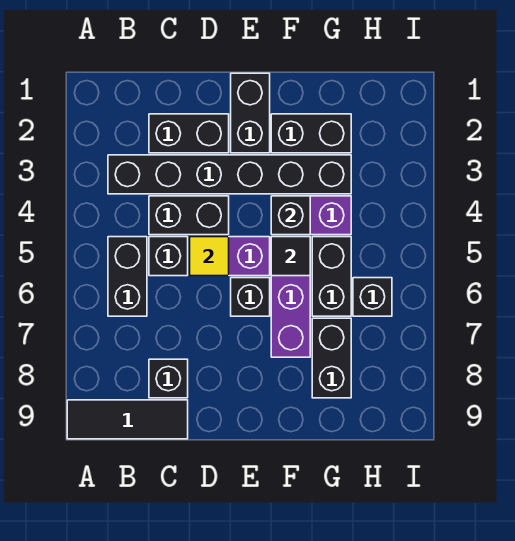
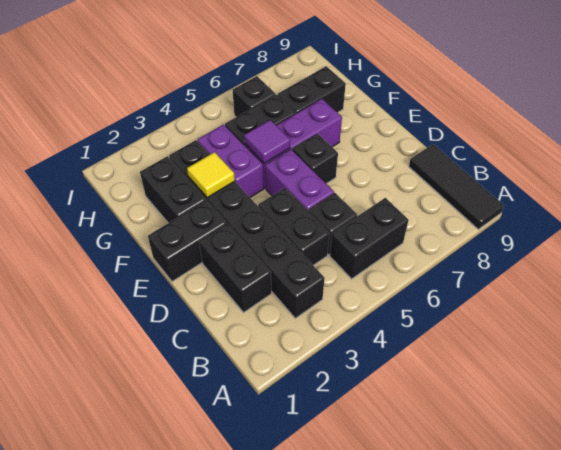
black brick C8 level 1 -> none
yellow tile D5 level 2 -> yellow tile F3 level 2
black brick F4 level 2 -> none
black tile F5 level 2 -> purple tile F5 level 2

